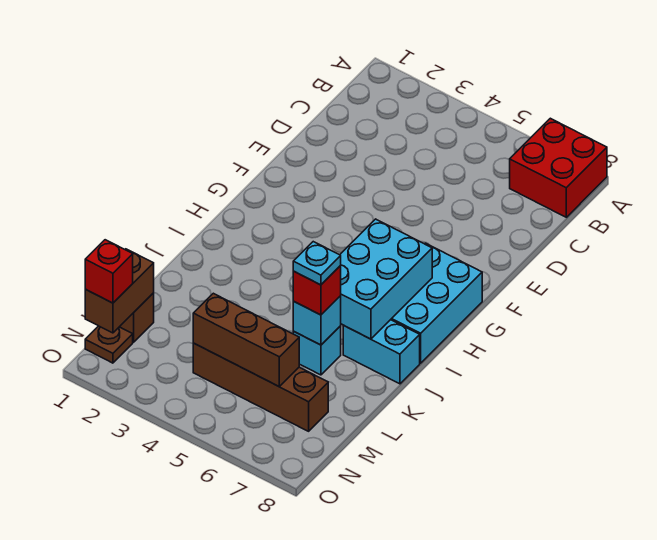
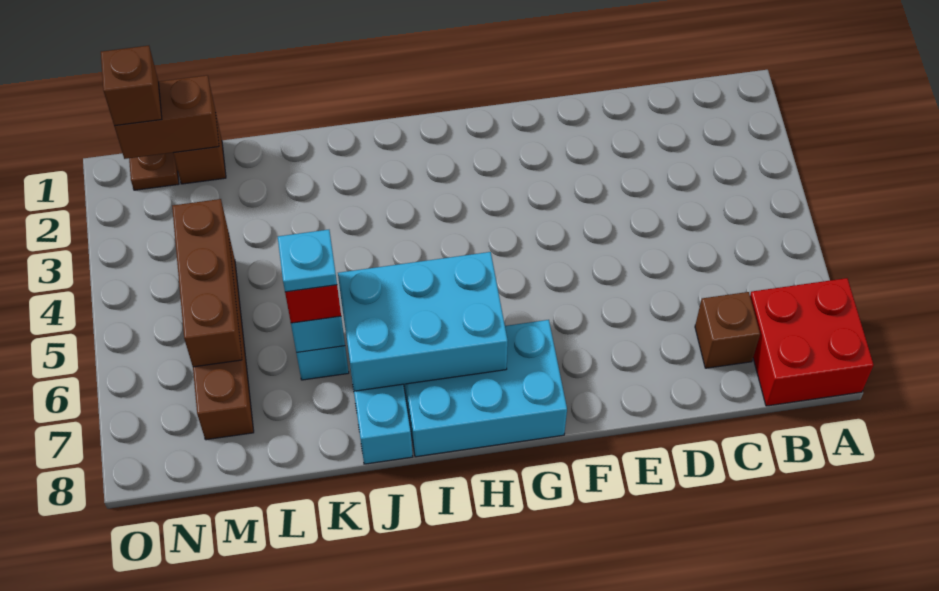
none -> brown brick C7 level 1
red brick N1 level 3 -> brown brick N1 level 3

